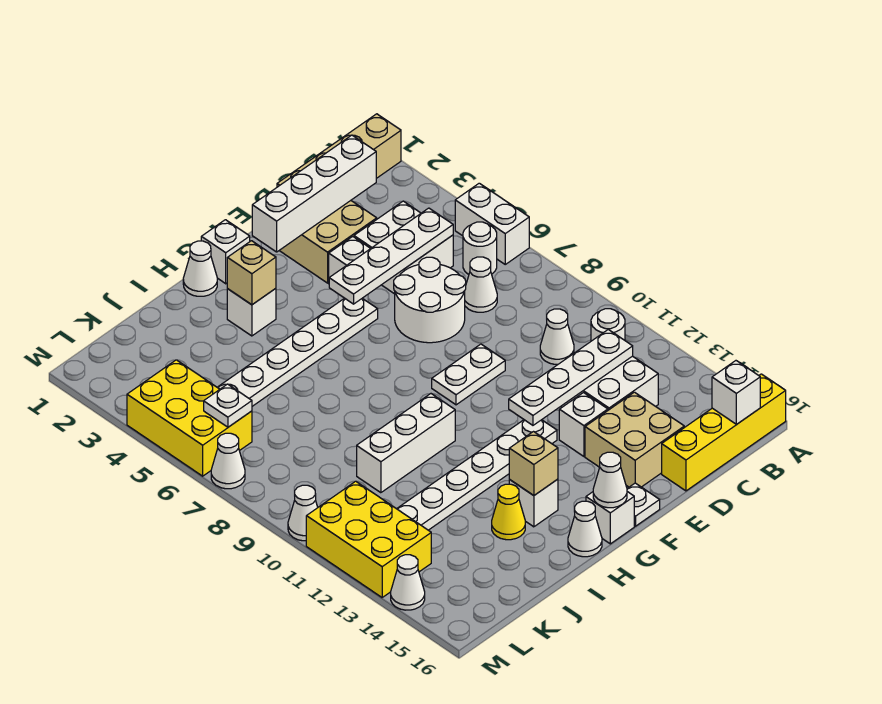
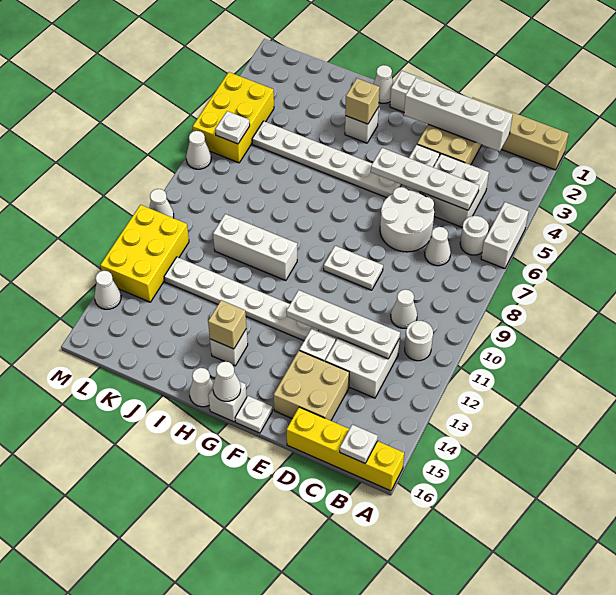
white brick B16 level 2 -> white plate B16 level 2
yellow cone I14 level 1 -> none

